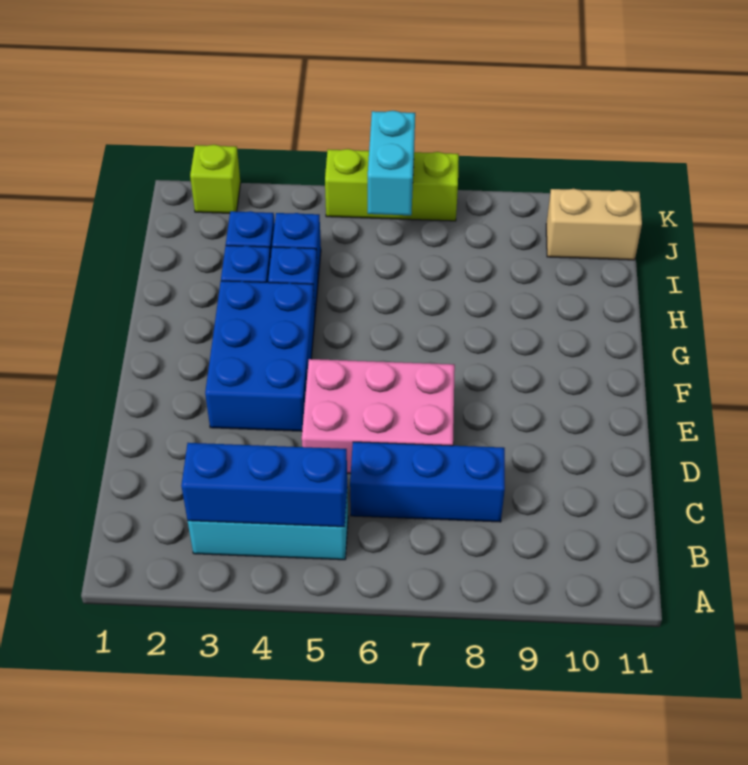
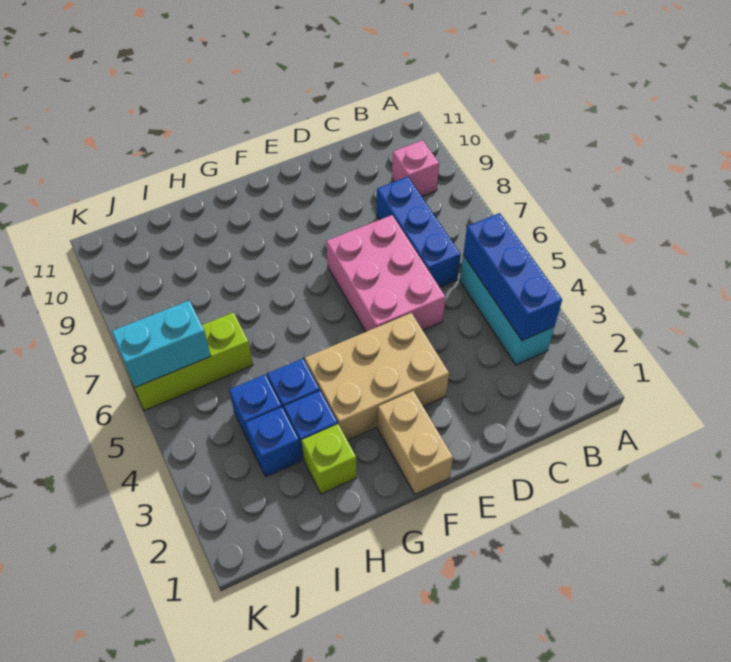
none -> pink brick B9 level 1
blue brick E3:G4 level 1 -> tan brick E3:G4 level 1
tan brick J10:J11 level 1 -> tan brick F1:F2 level 1
lime brick K2 level 1 -> lime brick H2 level 1
lime brick K5:K7 level 1 -> lime brick I6:K6 level 1

